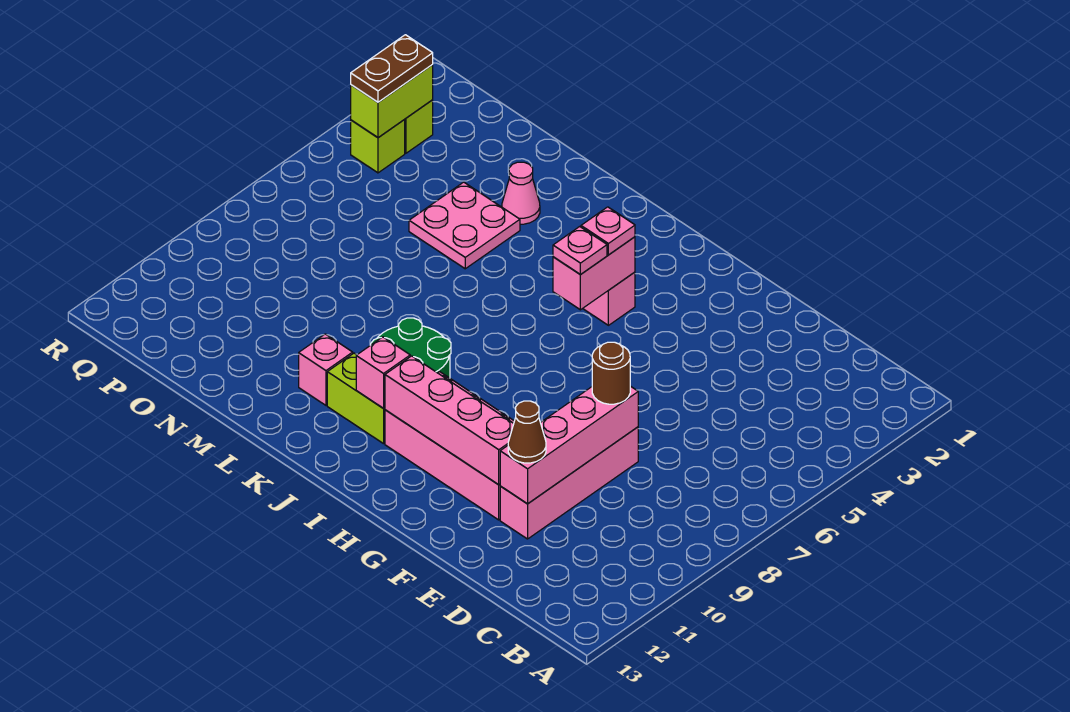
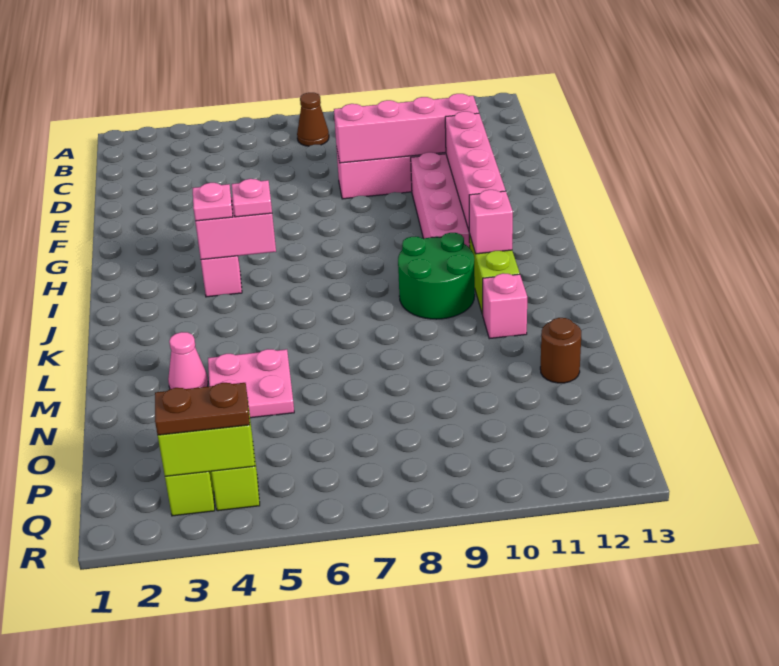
brown round brick E8 level 3 -> brown round brick N12 level 1
brown cone E11 level 3 -> brown cone B7 level 1

